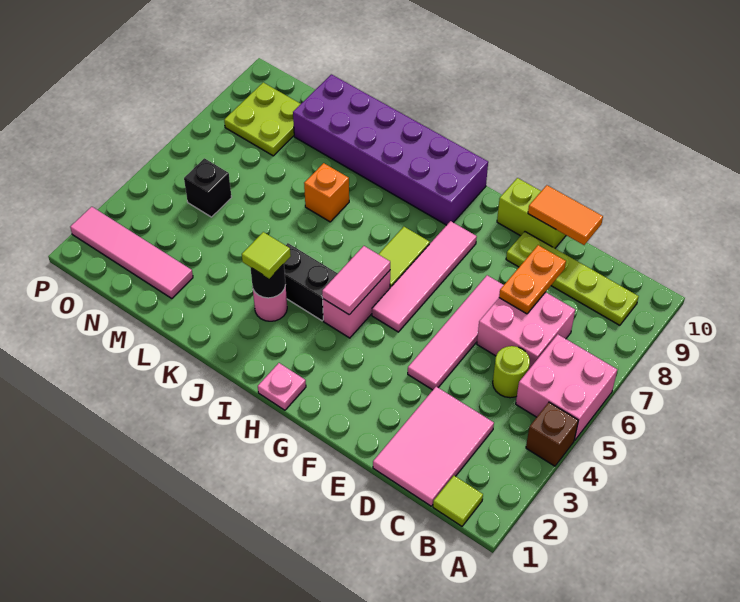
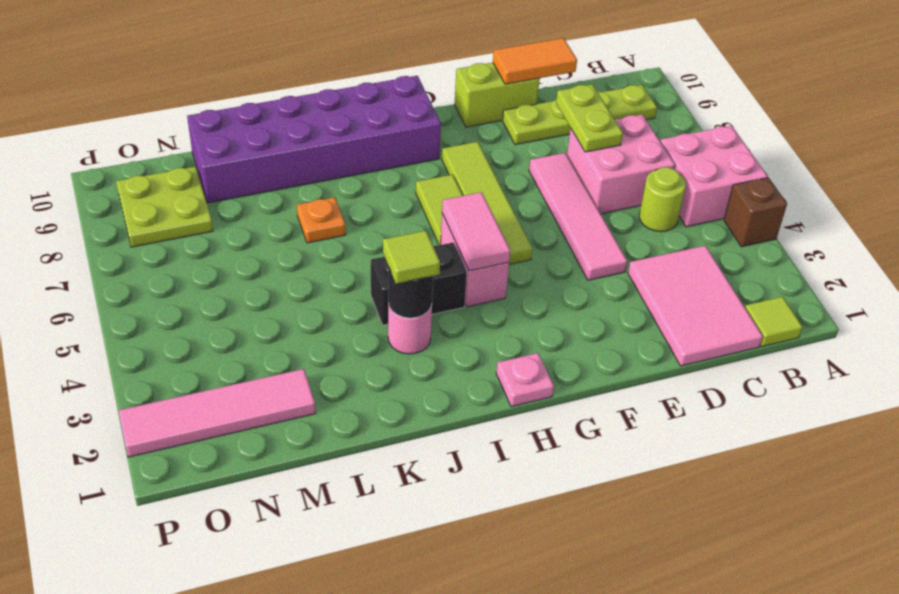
orange plate D7:D8 level 2 -> lime plate D7:D8 level 2
pink tile G5:G8 level 1 -> lime tile G5:G8 level 1
orange brick K7 level 1 -> orange plate K7 level 1
black brick N5 level 1 -> none

